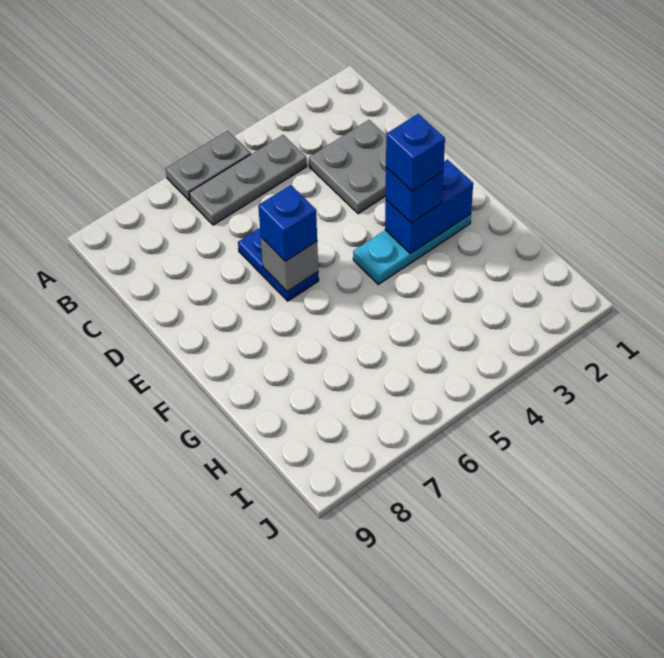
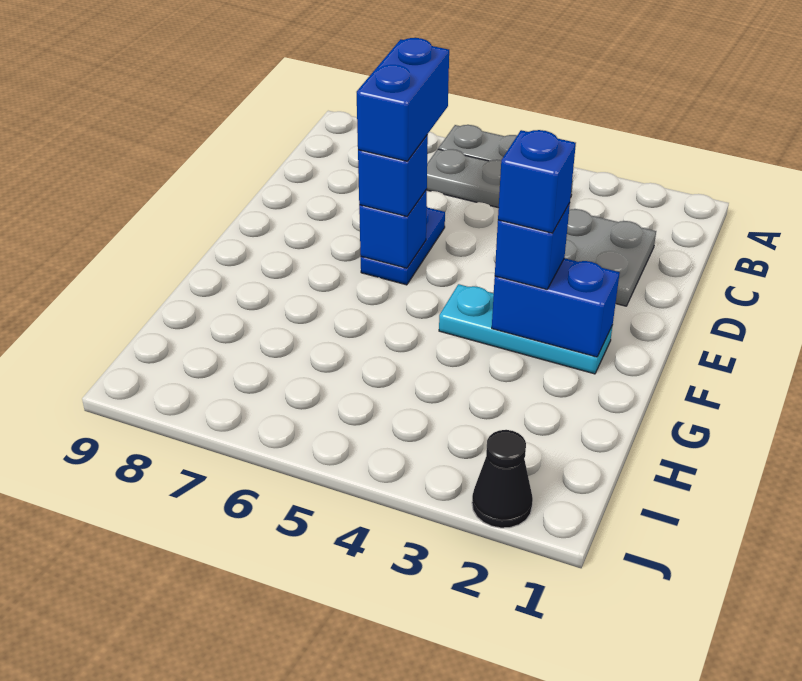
none -> blue brick D6:E6 level 4
grey brick E6 level 2 -> blue brick E6 level 2
none -> black cone J2 level 1

